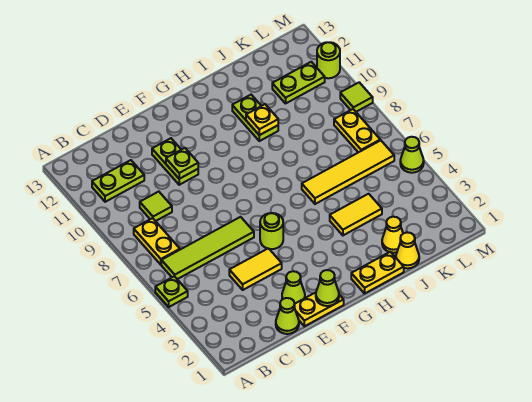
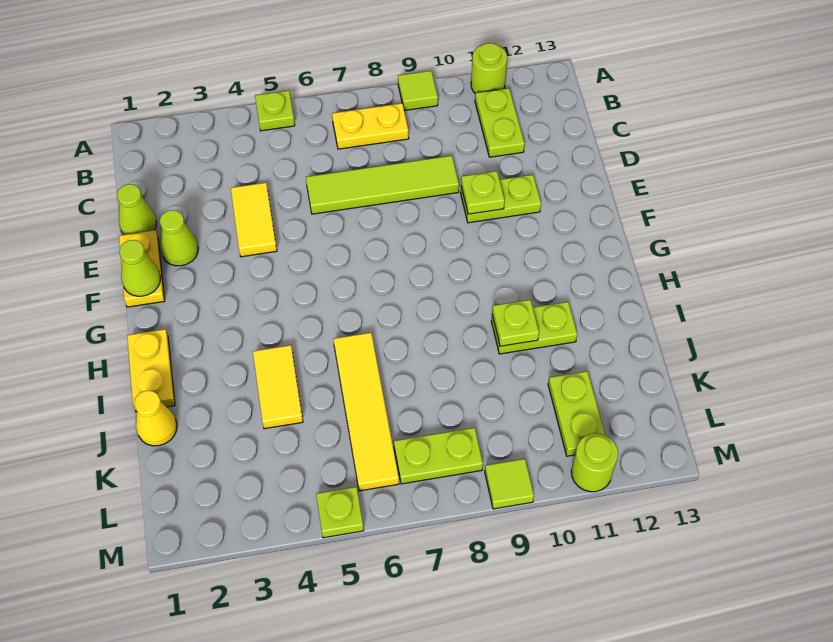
lime tile B6:E6 level 1 -> lime tile D6:D9 level 1
lime tile C9 level 1 -> lime tile A9 level 1
lime round brick F5 level 1 -> lime round brick A11 level 1
yellow plate I10 level 2 -> lime plate I10 level 2
yellow cone J2 level 1 -> none
yellow plate L7:L8 level 1 -> lime plate L7:L8 level 1
lime cone M5 level 1 -> lime plate M5 level 1

